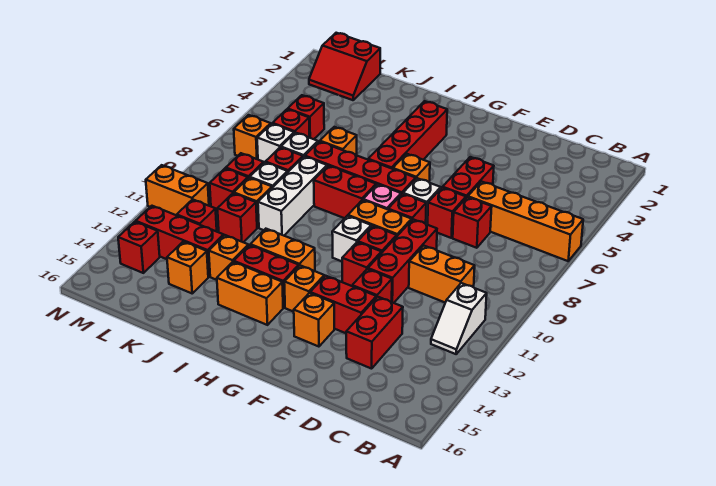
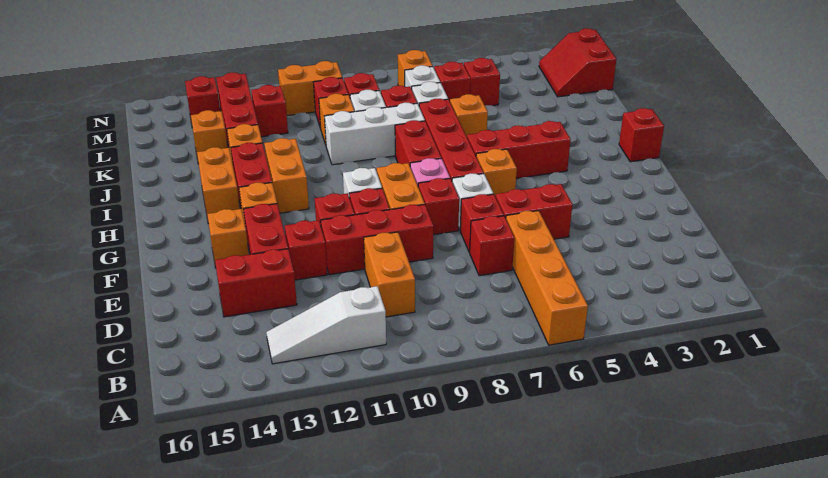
white slope B11:B12 level 1 top 11 -> white slope B11:B13 level 1 top 11
red brick H3:H6 level 1 -> red brick H4:H6 level 1
red brick K11 level 1 -> red brick H1 level 1
orange brick M11:N11 level 1 -> orange brick M10:M11 level 1

